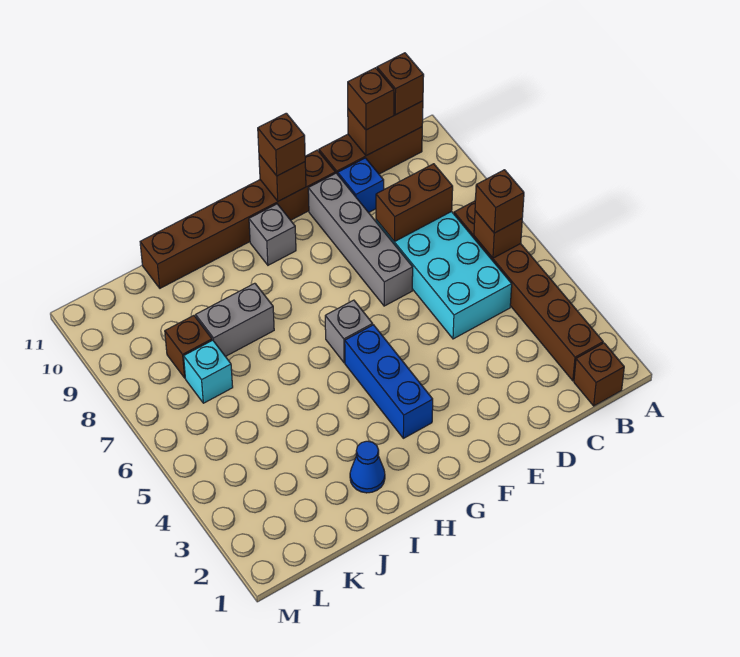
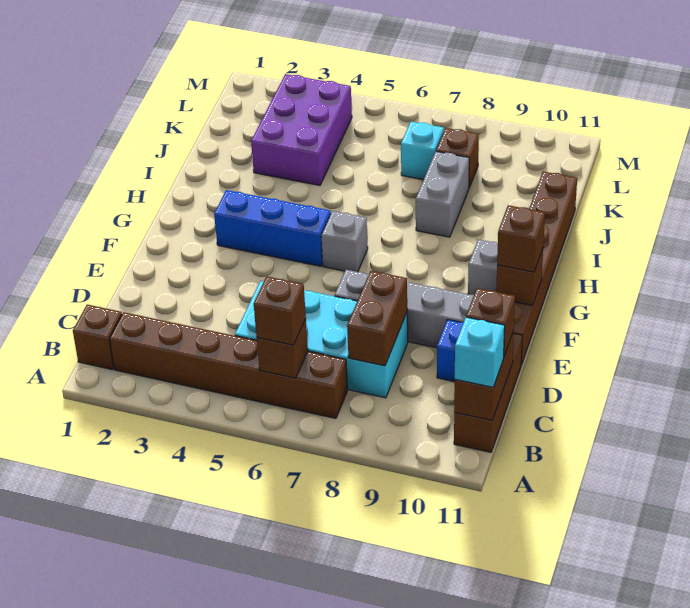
brown brick B11 level 3 -> cyan brick B11 level 3
blue cone I2 level 1 -> none
none -> purple brick J3:L4 level 1

